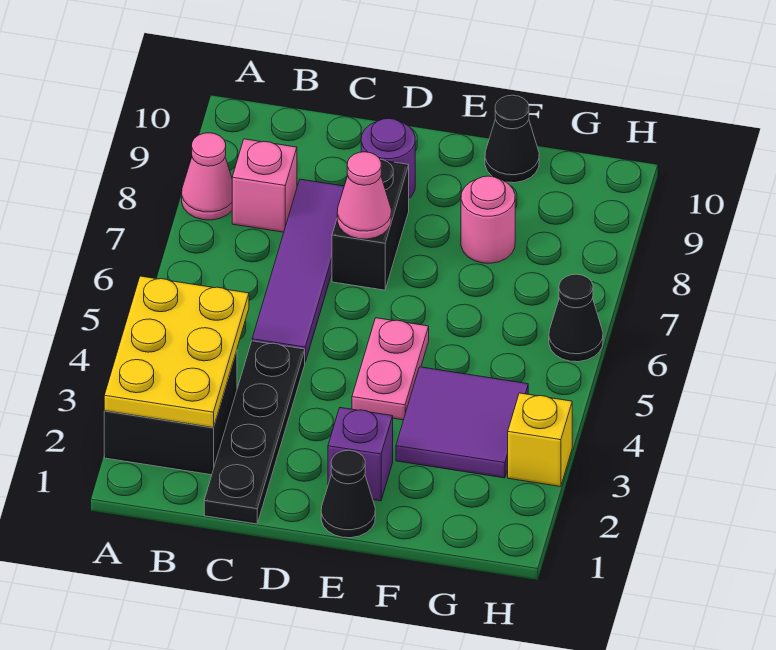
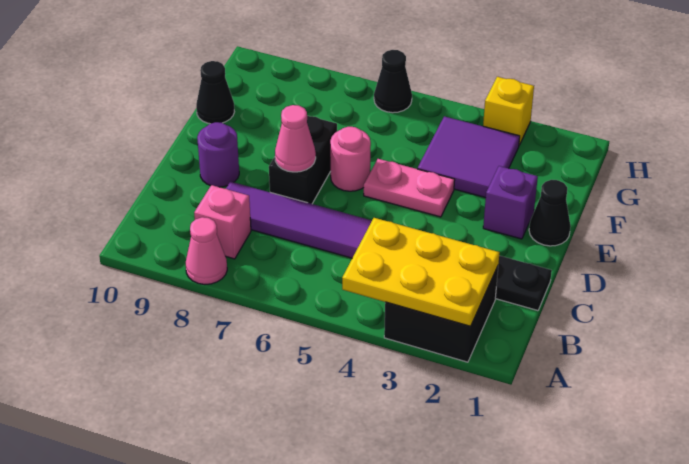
black brick D7:D8 level 1 -> black brick D7:E7 level 1
pink round brick F8 level 1 -> pink round brick E6 level 1

